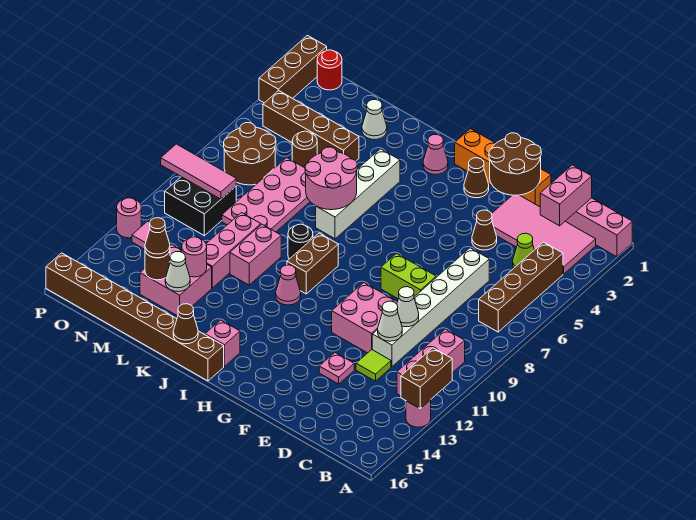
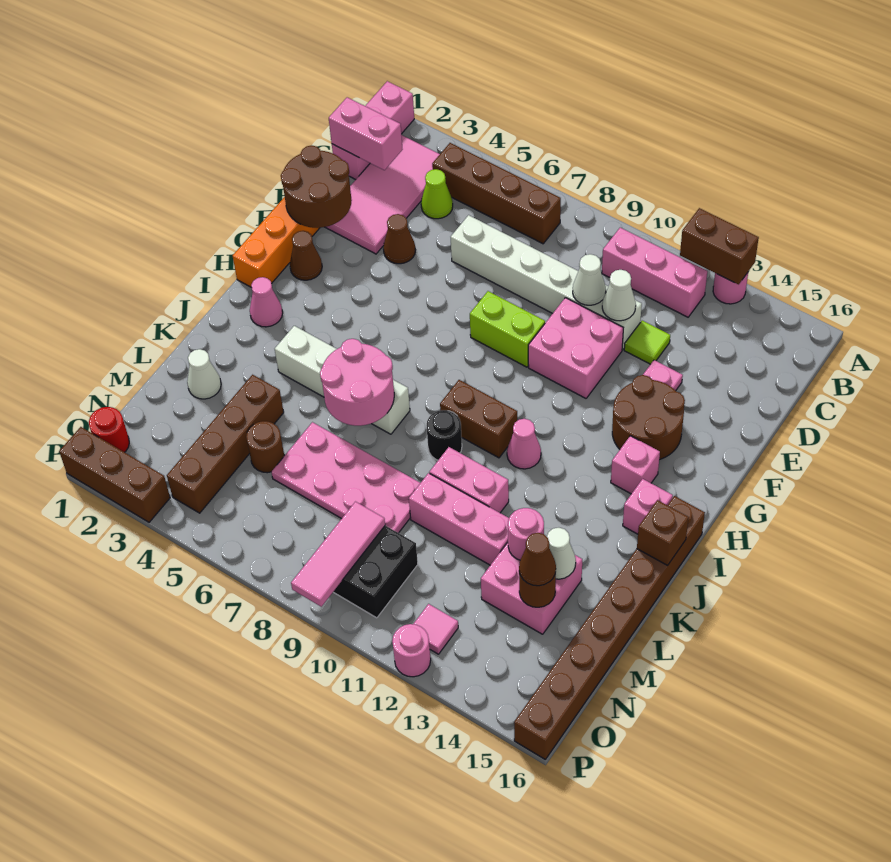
lime brick E8:F8 level 1 -> lime brick F8:F9 level 1
none -> pink brick H14 level 1
brown cone J16 level 2 -> brown brick J16 level 2
brown round brick N6:O7 level 1 -> brown round brick F13:G14 level 1

